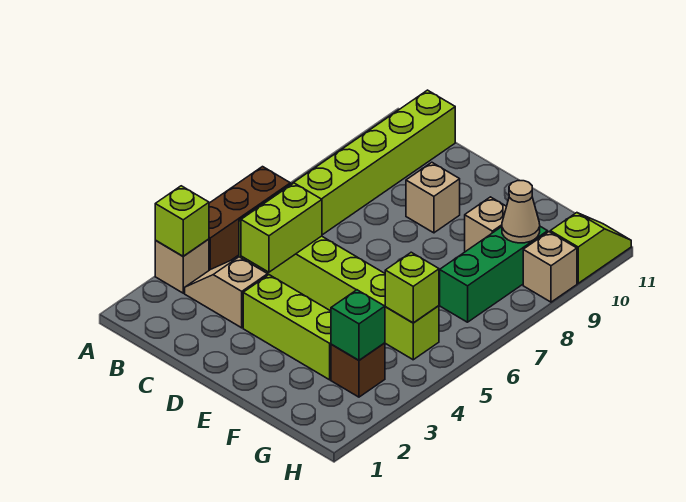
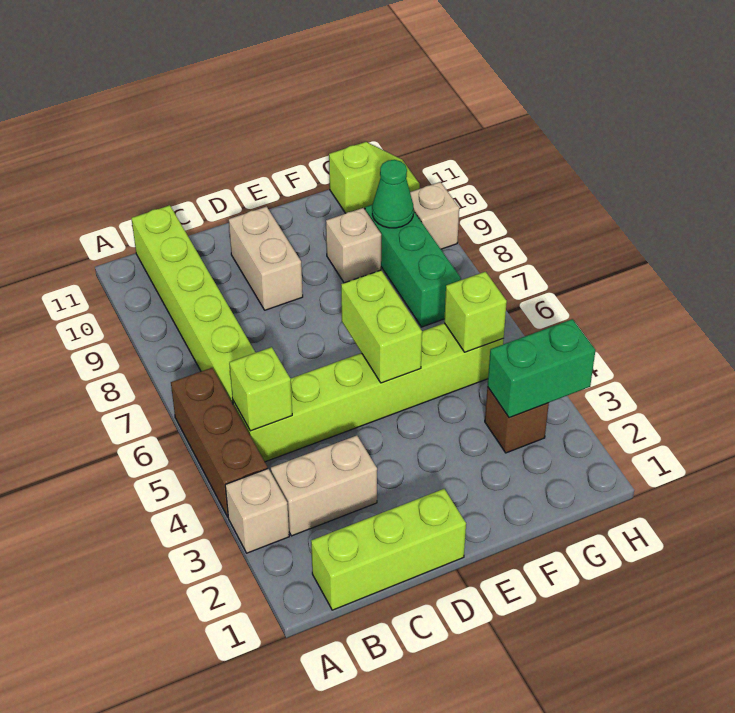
lime brick A3 level 2 -> lime brick B5 level 2
tan slope B3:C3 level 1 top C -> tan brick B3:C3 level 1
lime brick C4:C5 level 2 -> lime brick E5:E6 level 2
lime brick D3:F3 level 1 -> lime brick B1:D1 level 1
tan brick D9 level 1 -> tan brick D9:D10 level 1
green brick G3 level 2 -> green brick G3:H3 level 2
tan cone G9 level 2 -> green cone G9 level 2
lime slope H10:H11 level 1 top 10 -> lime slope G11:H11 level 1 top G

